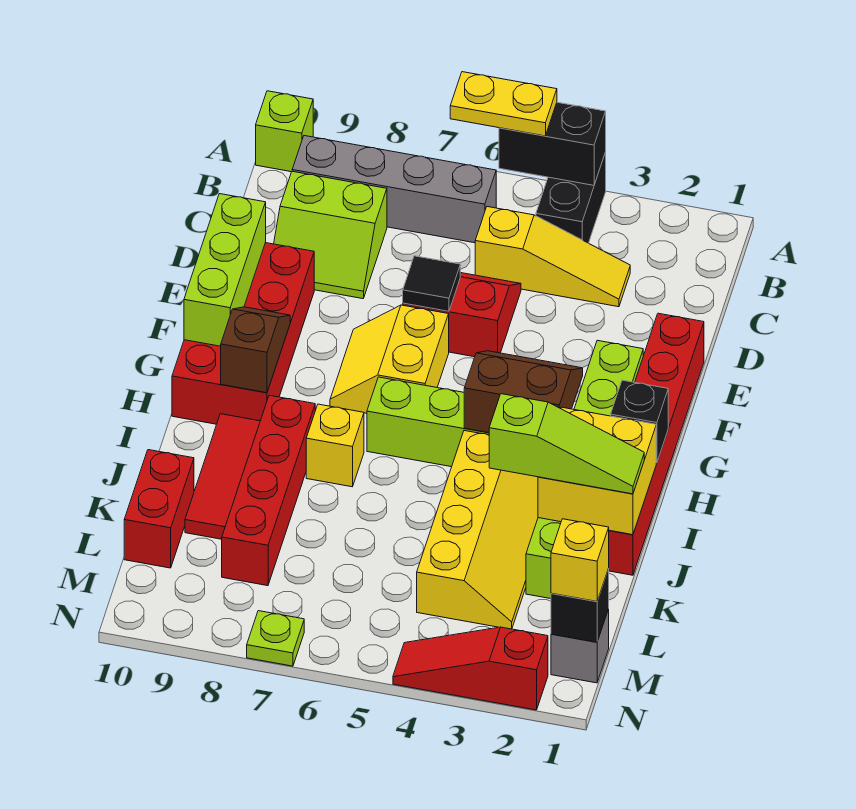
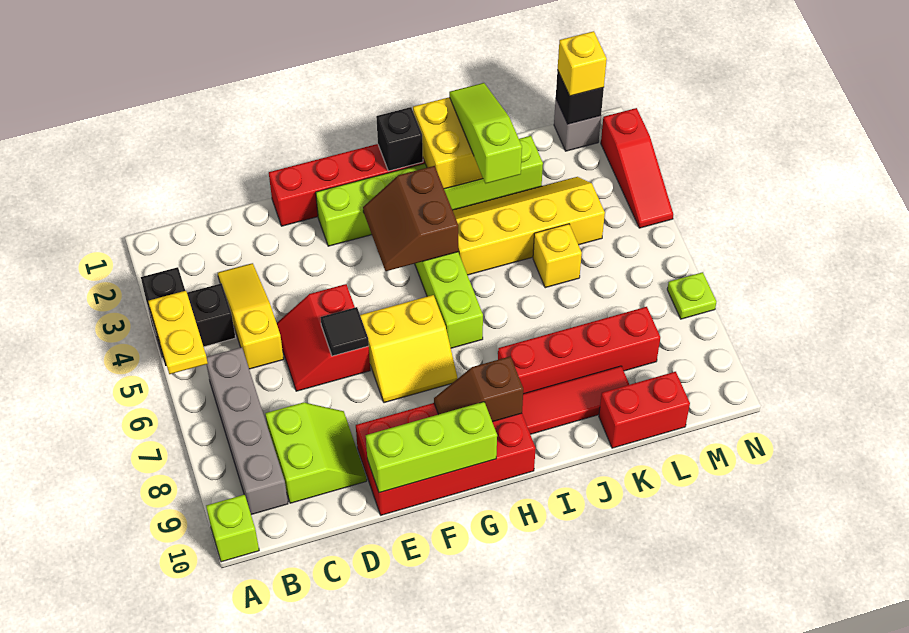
yellow brick I7 level 1 -> yellow brick K5 level 1

